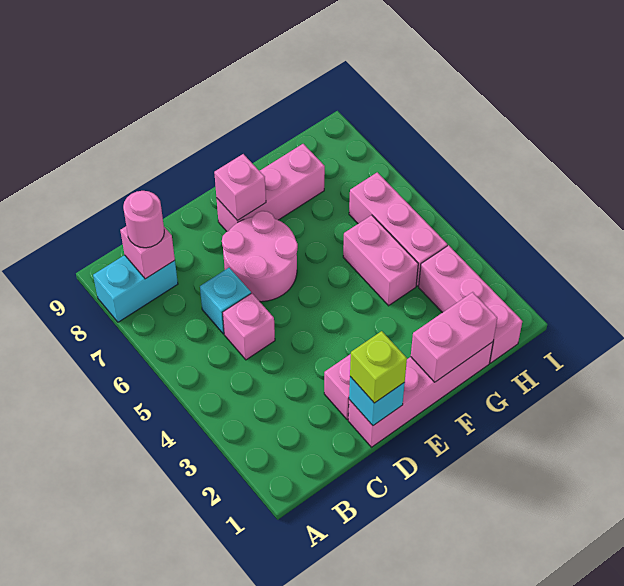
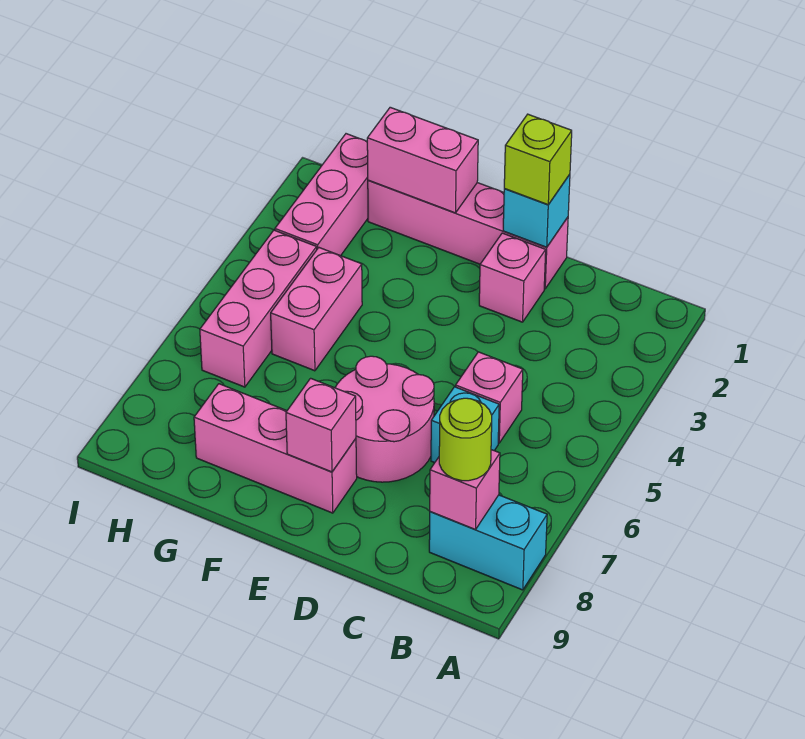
pink round brick B8 level 3 -> lime round brick B8 level 3

